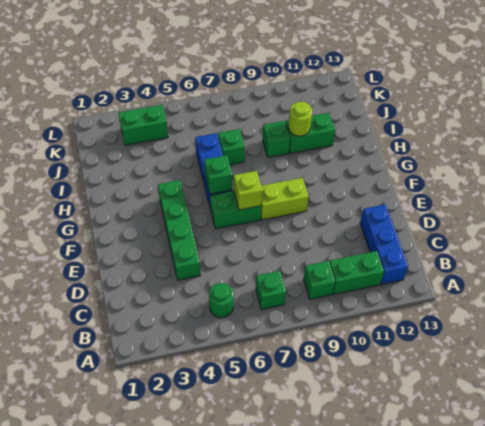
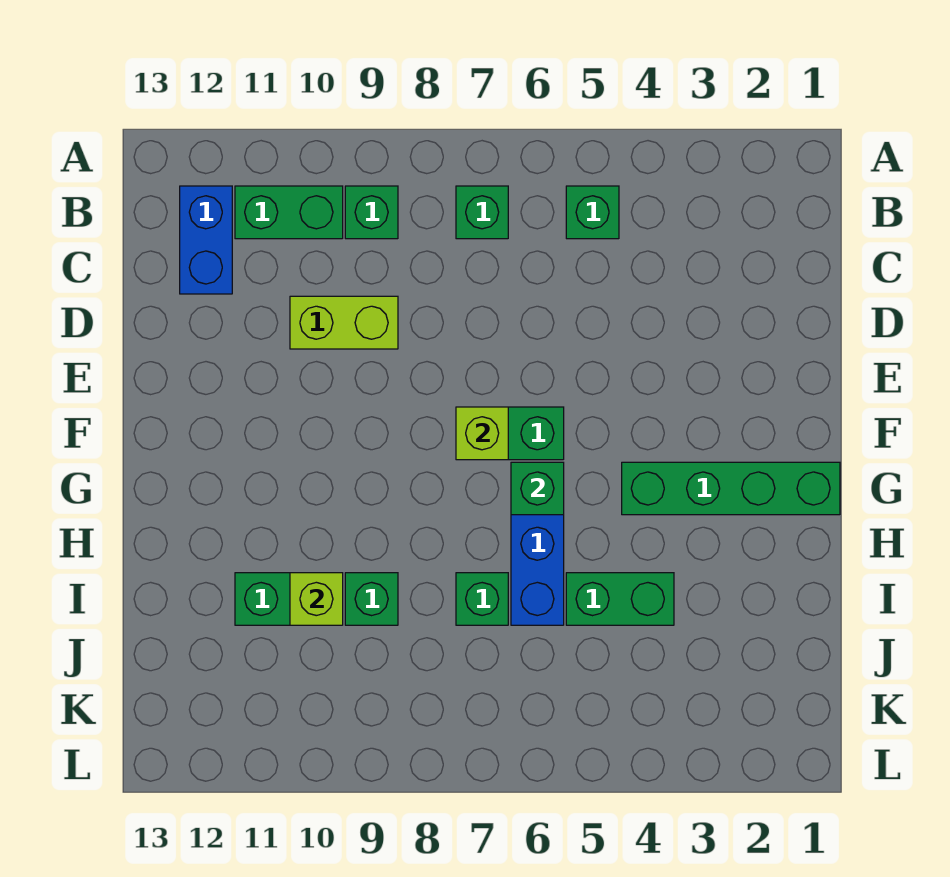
green round brick B5 level 1 -> green brick B5 level 1
blue brick B12:D12 level 1 -> blue brick B12:C12 level 1
green brick D4:G4 level 1 -> green brick G1:G4 level 1
lime brick F8:F9 level 1 -> lime brick D9:D10 level 1
lime round brick I10 level 2 -> lime brick I10 level 2
green brick K3:K4 level 1 -> green brick I4:I5 level 1

